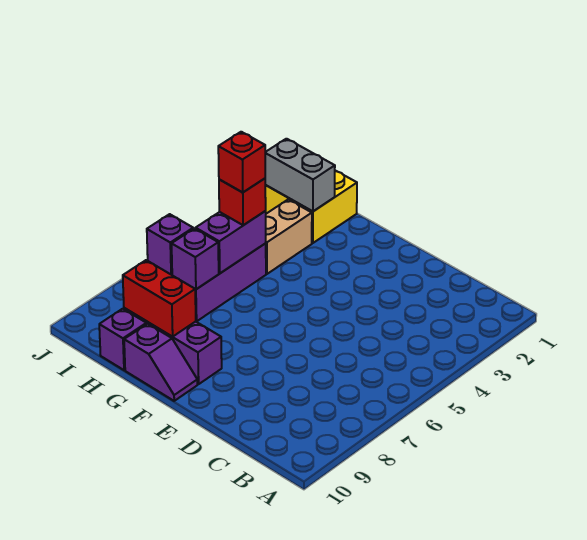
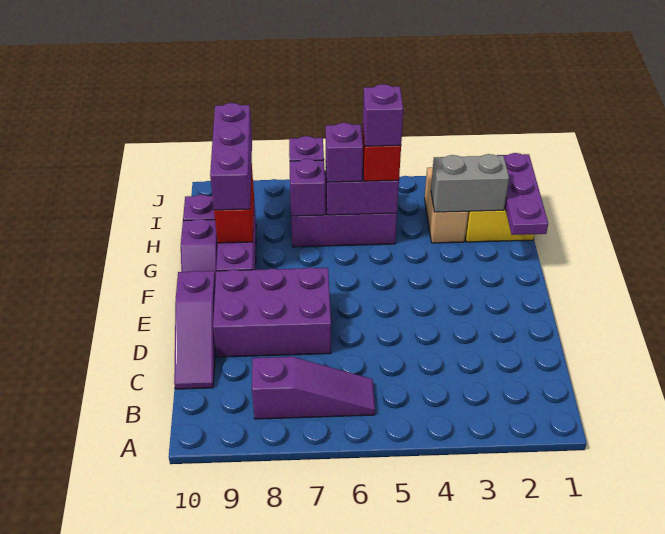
none -> purple slope B6:B8 level 1 top 8
none -> purple slope C10:E10 level 1 top E
none -> purple brick D7:E9 level 1
none -> purple plate G1:I1 level 2
none -> purple brick G9:I9 level 3
grey brick H2:I2 level 2 -> grey brick H2:H3 level 2
tan brick H3:H4 level 1 -> tan brick H3:I3 level 1
red brick H5 level 4 -> purple brick H5 level 4
none -> purple brick H6 level 3

